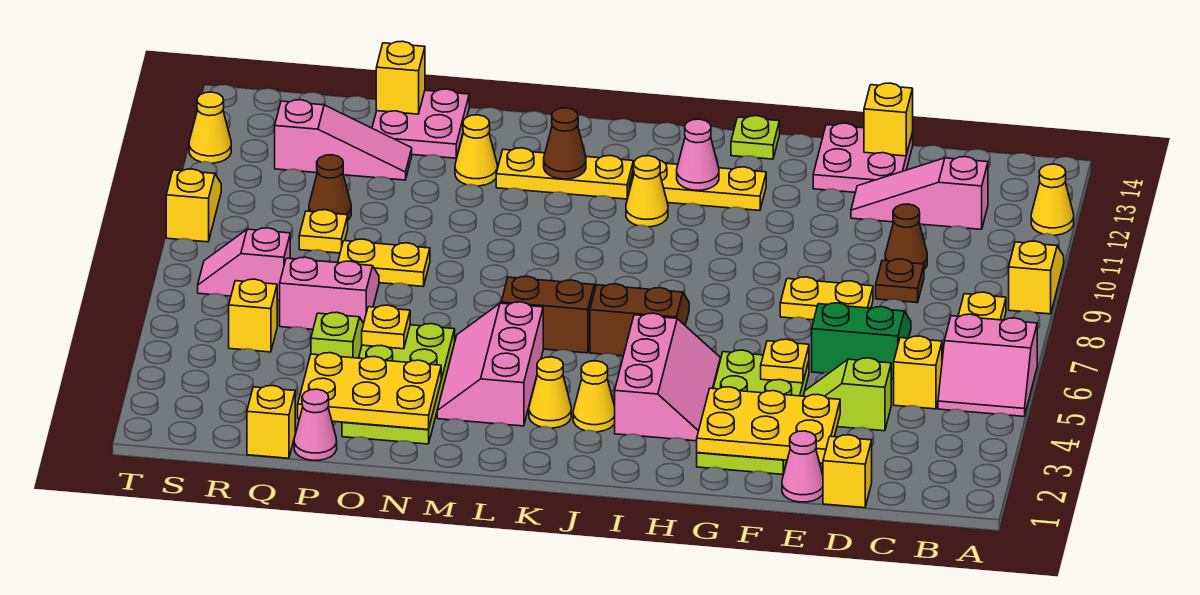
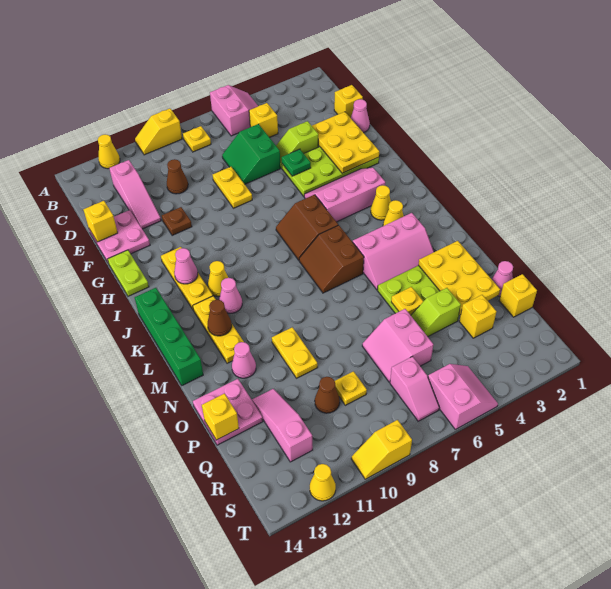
lime slope D4:E4 level 1 top D -> lime slope E4:E5 level 1 top 4
brown plate D9 level 1 -> brown plate F11 level 1
yellow plate F5 level 2 -> green plate F5 level 2
lime plate H14 level 1 -> lime plate G14:H14 level 1
none -> green brick J14:M14 level 1
none -> pink cone K11 level 1
yellow cone N12 level 1 -> pink cone N12 level 1
yellow plate O8:P8 level 1 -> yellow plate N10:O10 level 1
yellow brick R5 level 1 -> yellow brick Q3 level 1
none -> pink slope S5:T6 level 1 top 6

